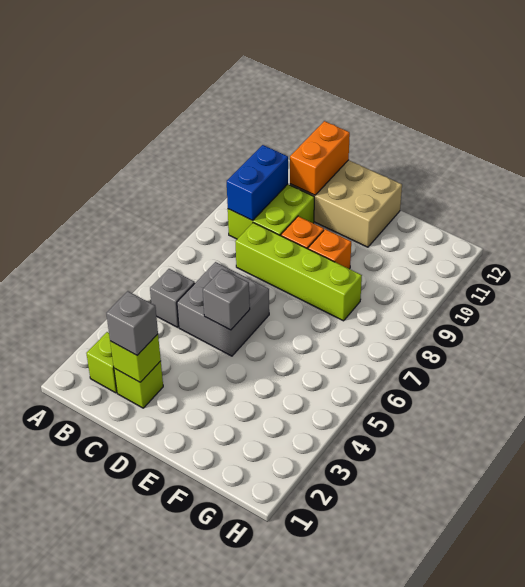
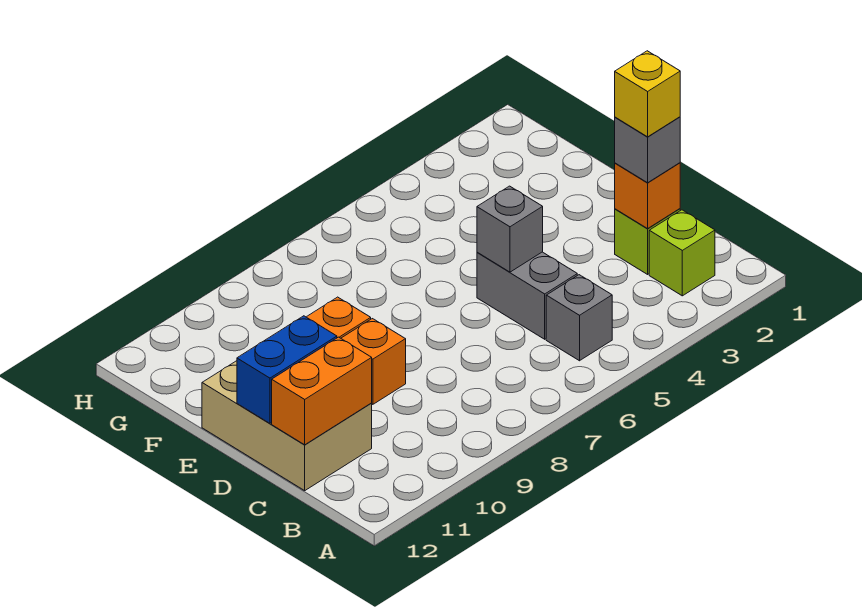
lime brick B9:C10 level 1 -> none
blue brick B9:B10 level 2 -> blue brick D11:D12 level 2
lime brick C2 level 2 -> orange brick C2 level 2
none -> yellow brick C2 level 4
grey brick C5:D6 level 1 -> grey brick C5:D5 level 1
lime brick C8:F8 level 1 -> none

